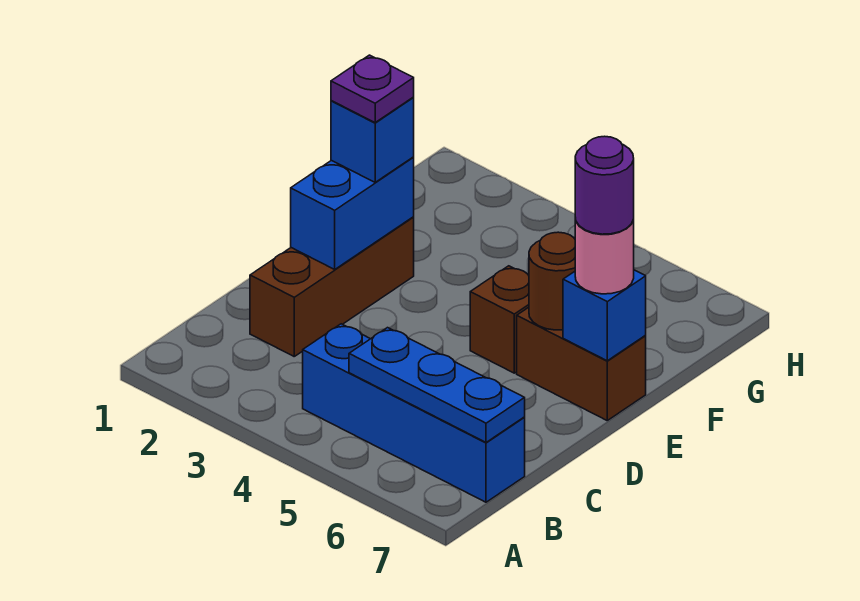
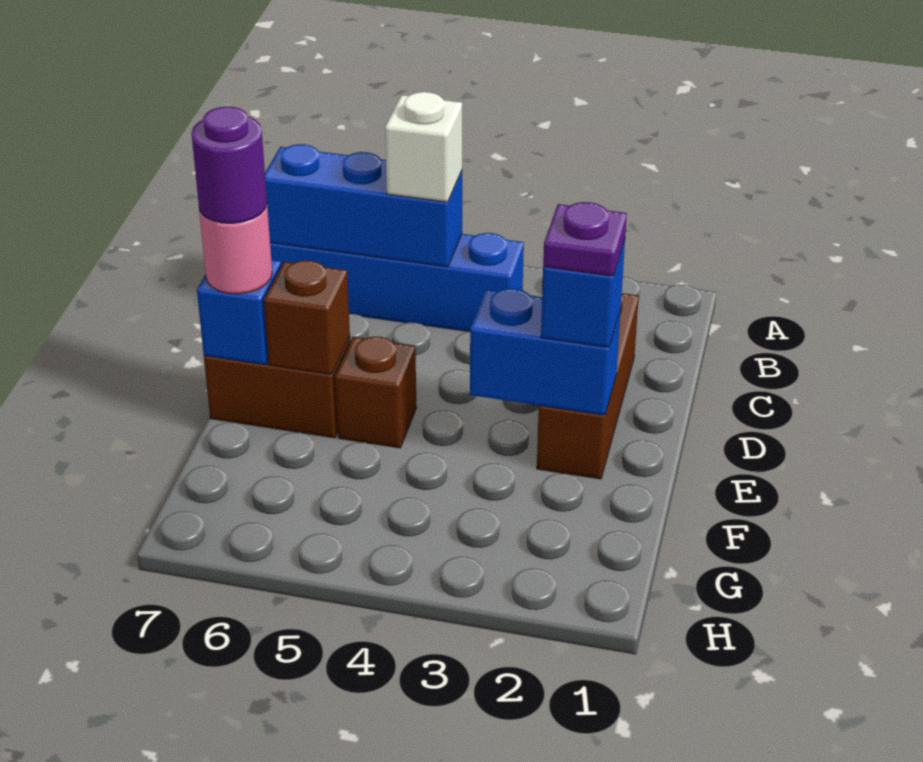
blue plate B5:B7 level 2 -> blue brick B5:B7 level 2
none -> white brick B5 level 3
blue brick D2:E2 level 2 -> blue brick E2:E3 level 2
brown round brick E6 level 2 -> brown brick E6 level 2

